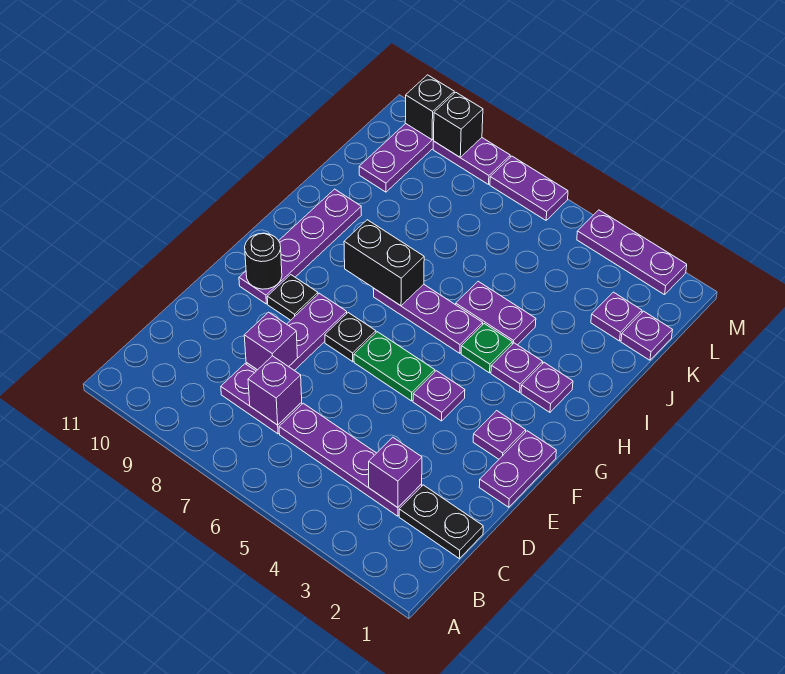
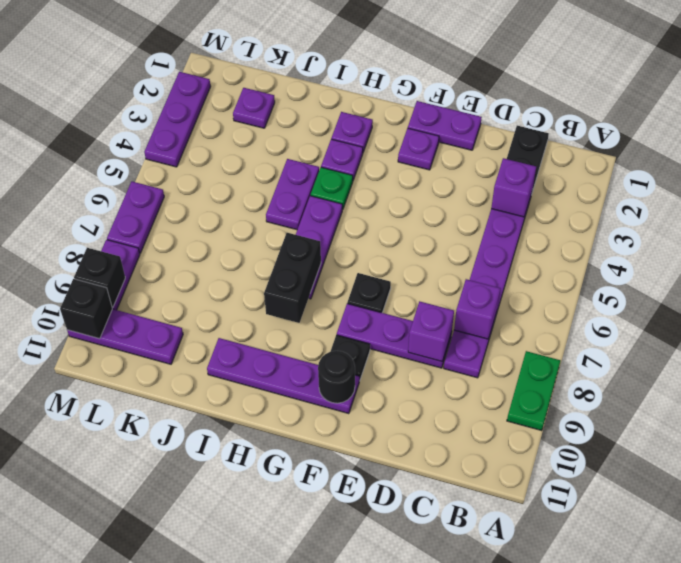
purple plate F4 level 1 -> none
green plate F5:F6 level 1 -> green plate A8:A9 level 1
purple plate K1 level 1 -> none

